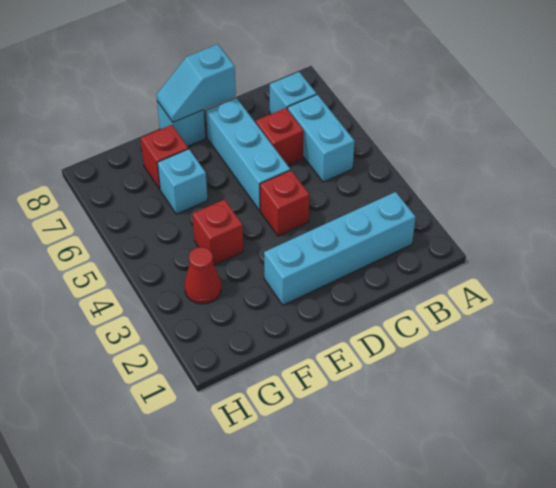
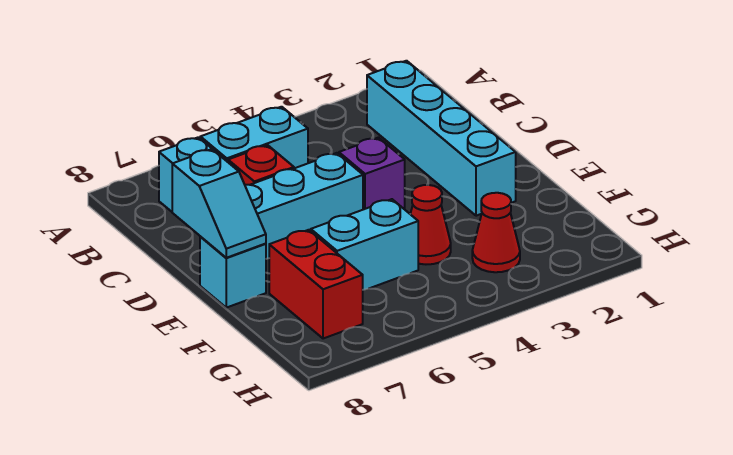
red brick D4 level 1 -> purple brick D4 level 1
red brick F4 level 1 -> red cone F4 level 1
cyan brick F6 level 1 -> cyan brick F5:F6 level 1
red brick F7 level 1 -> red brick F7:G7 level 1

